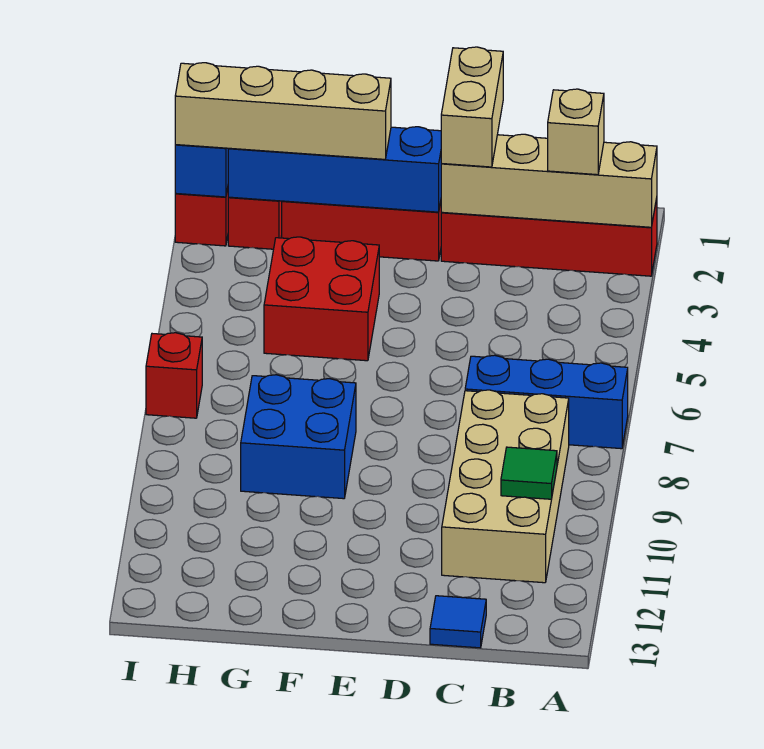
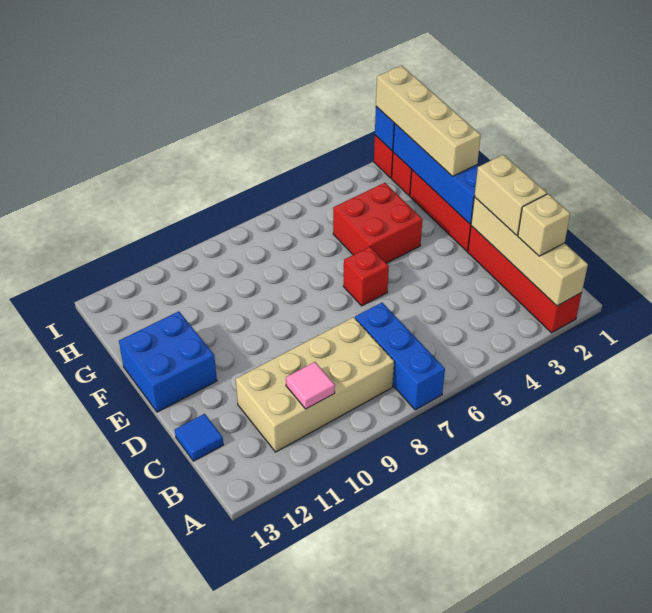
green tile B10 level 2 -> pink tile B10 level 2
tan brick D1:D2 level 3 -> tan brick C2:D2 level 3
blue brick F8:G9 level 1 -> blue brick E12:F13 level 1
red brick I7 level 1 -> red brick E6 level 1

